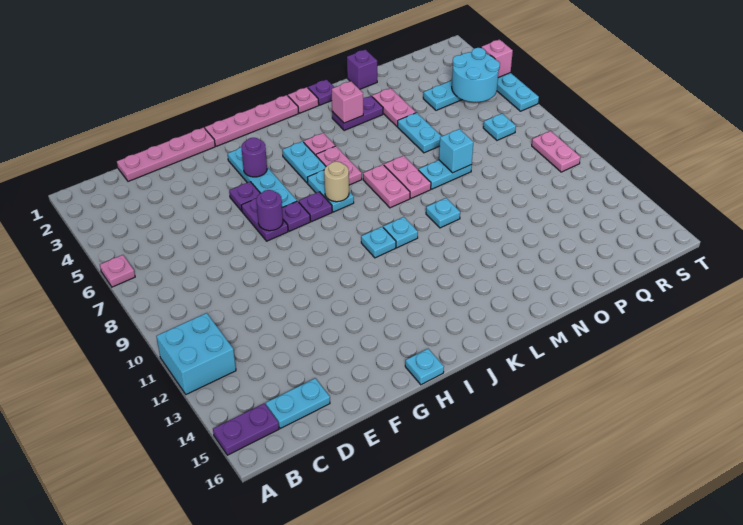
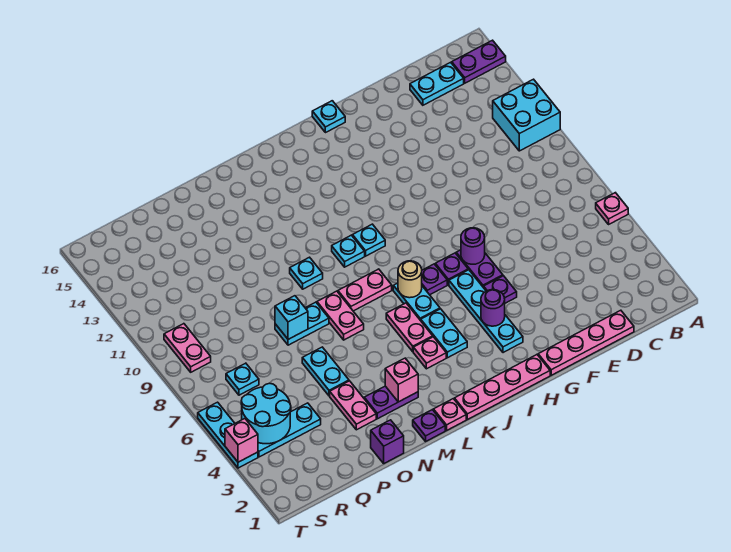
pink plate L7:L8 level 1 -> pink plate K8:L8 level 1

